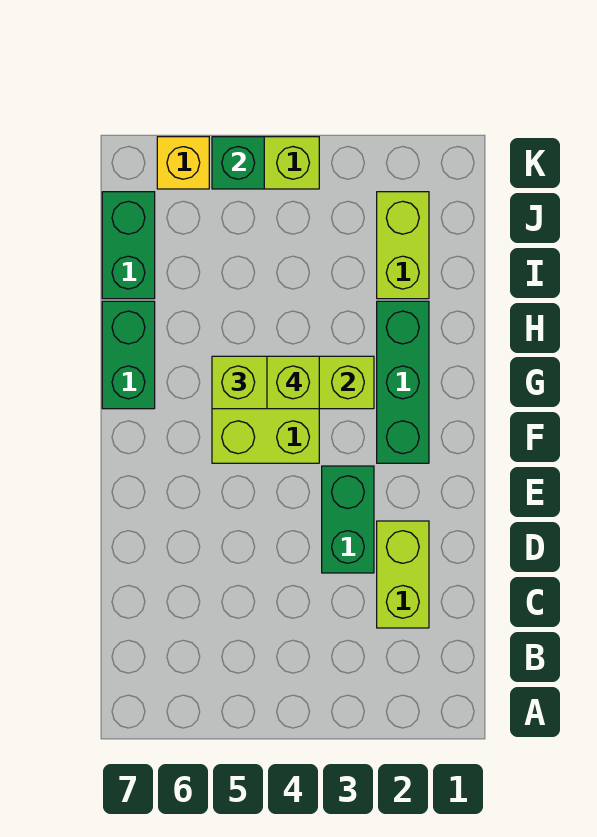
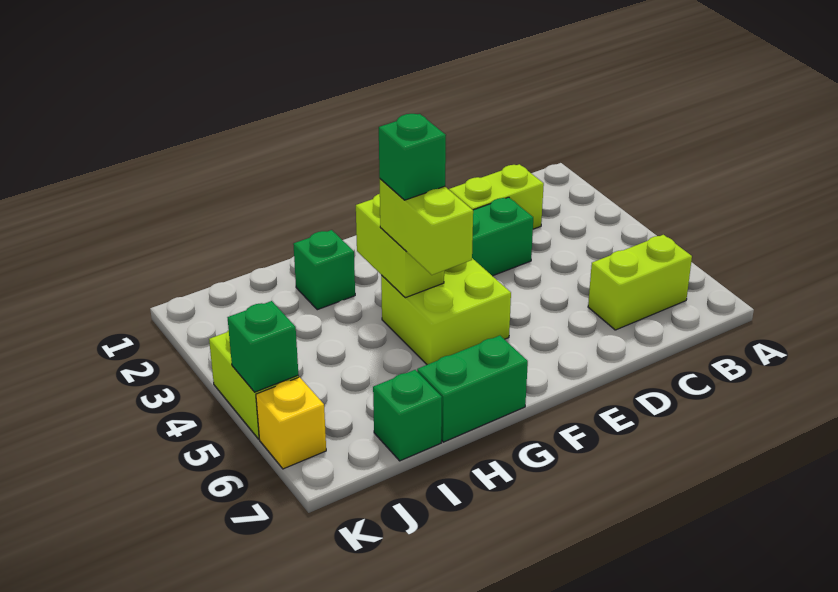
green brick F2:H2 level 1 -> green brick H2 level 1
lime brick G4 level 4 -> green brick G4 level 4
lime brick I2:J2 level 1 -> lime brick B6:C6 level 1
green brick I7:J7 level 1 -> green brick I7 level 1

